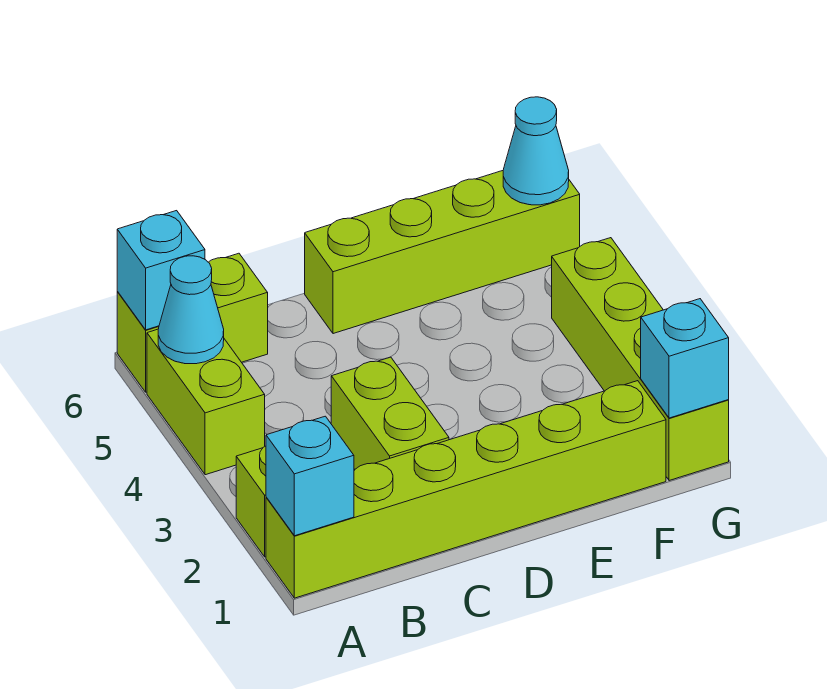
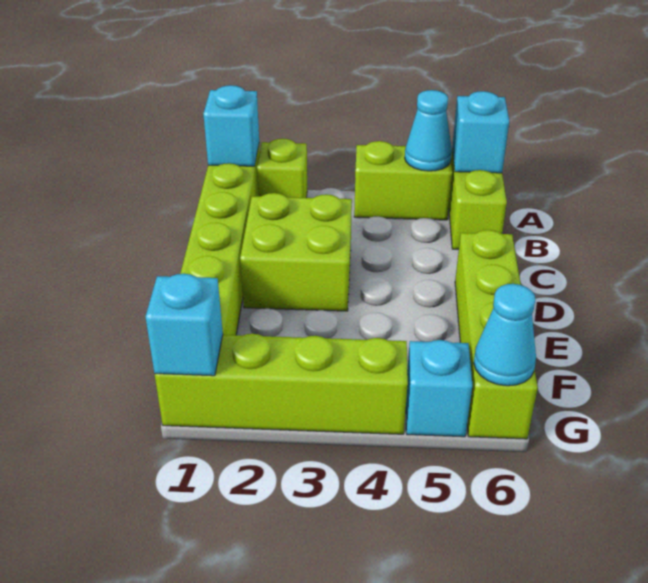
lime brick C2:C3 level 1 -> lime brick C2:D3 level 1
none -> cyan brick G5 level 1

